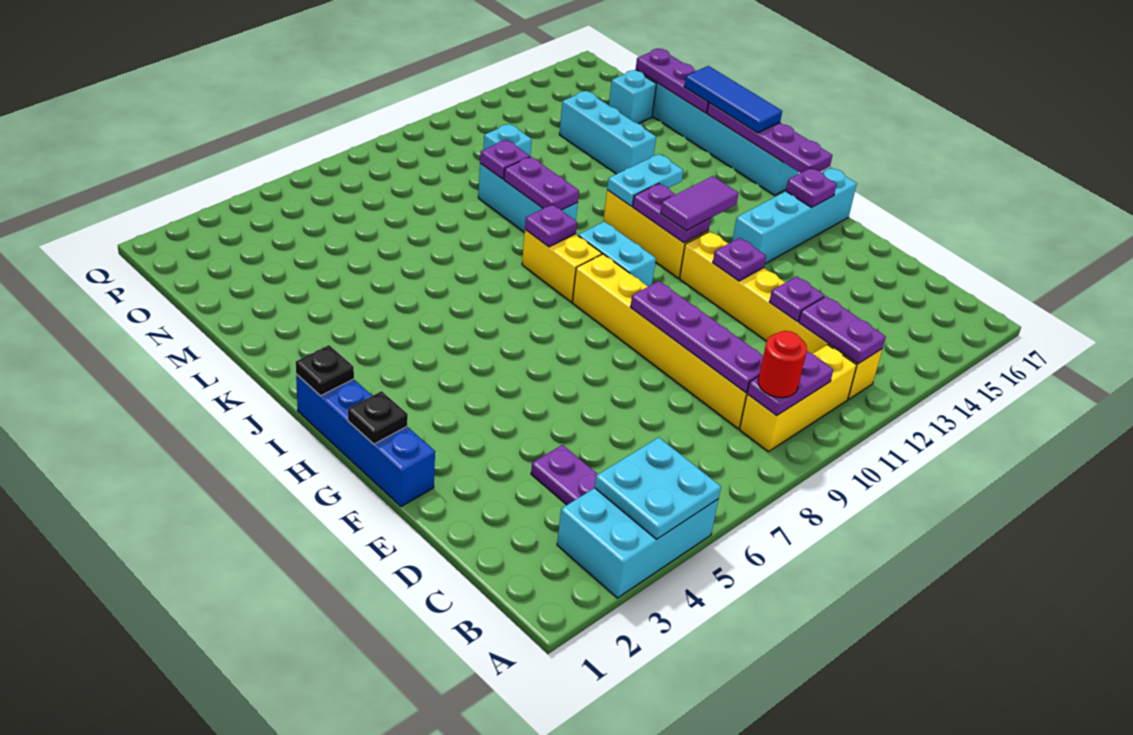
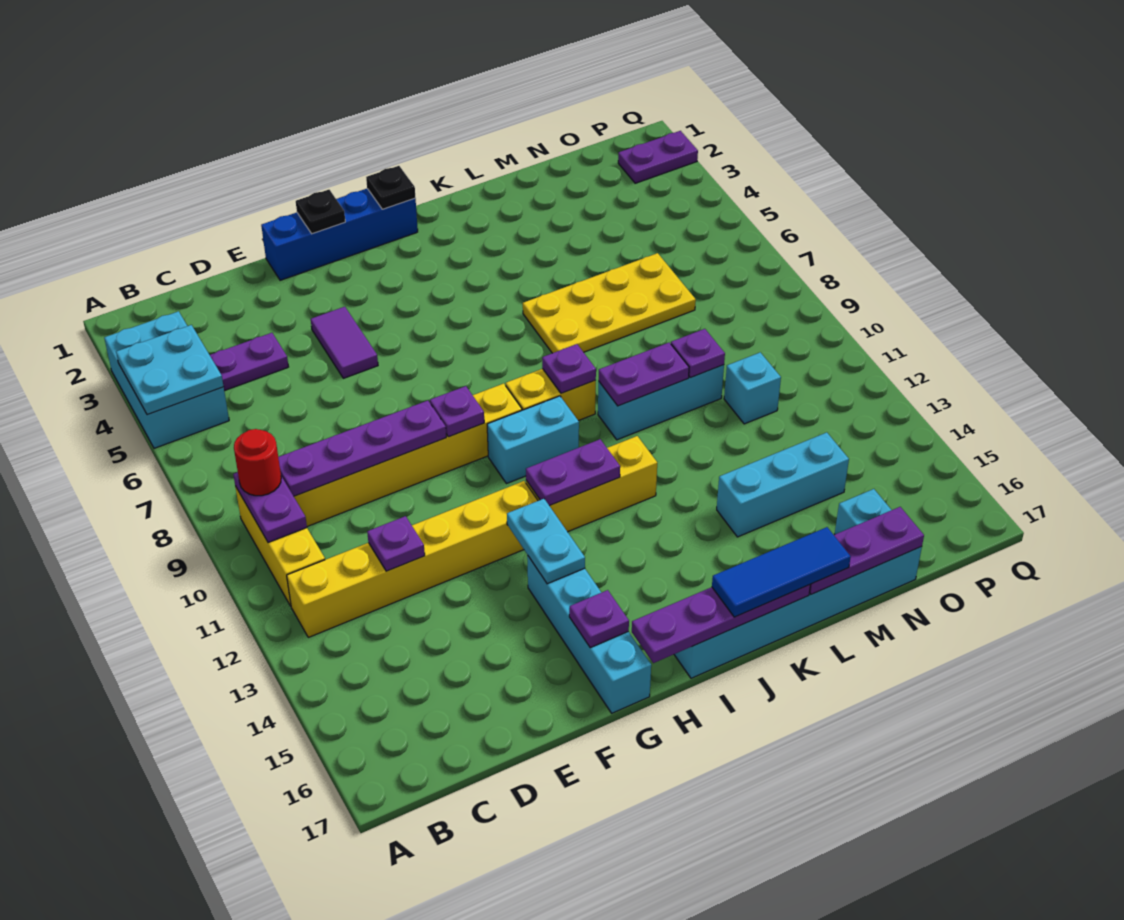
purple plate B12:C12 level 2 -> purple plate P2:Q2 level 1
purple plate F12 level 2 -> purple plate G9 level 2
purple tile H12:H13 level 3 -> purple tile F4:F5 level 1
cyan plate J12:J13 level 2 -> cyan plate G13:G14 level 2
none -> yellow plate K6:N7 level 1

